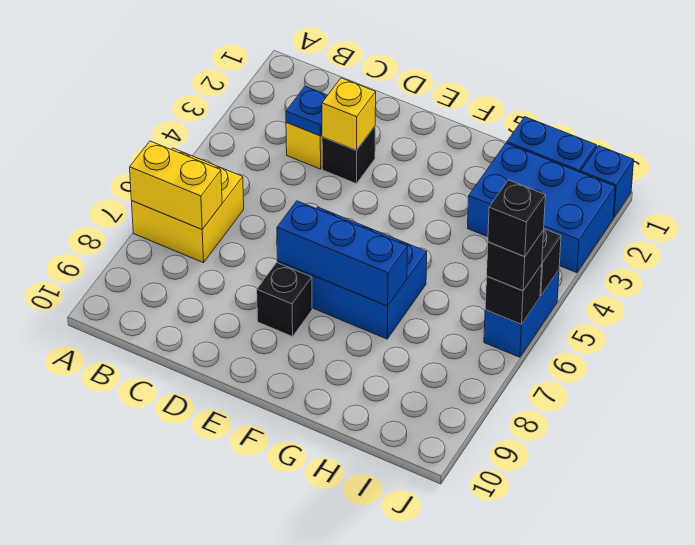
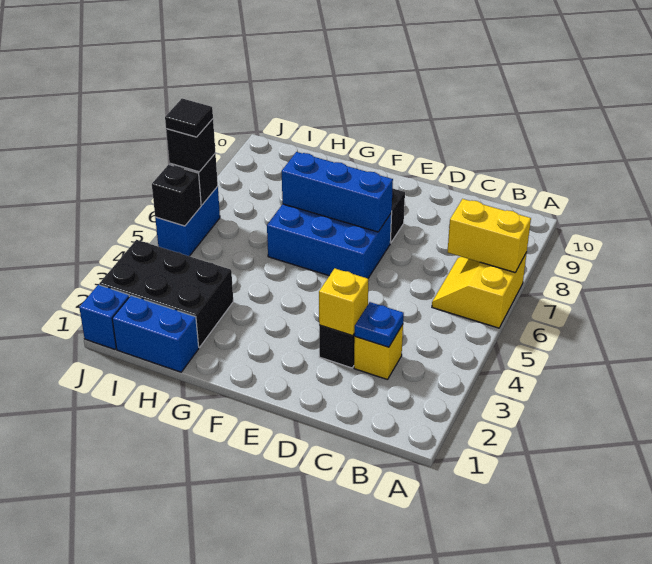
yellow brick A6:B7 level 1 -> yellow slope A6:B7 level 1 top A
blue brick H2:J3 level 1 -> black brick H2:J3 level 1
black brick J6 level 4 -> black tile J6 level 4

